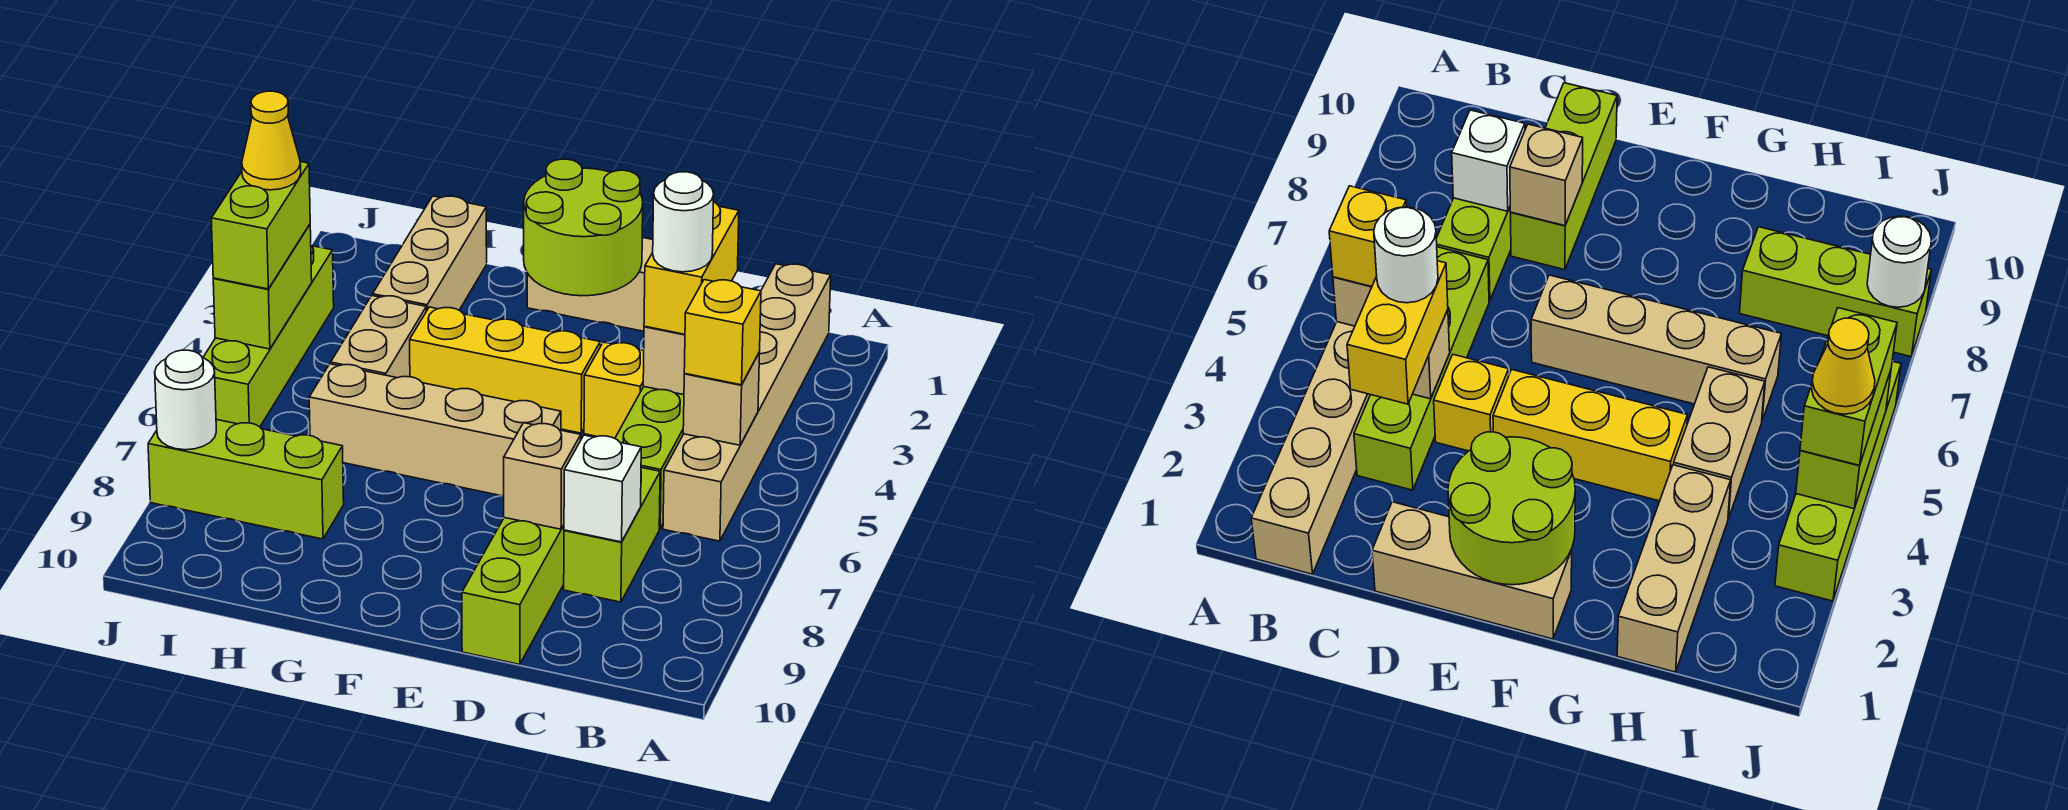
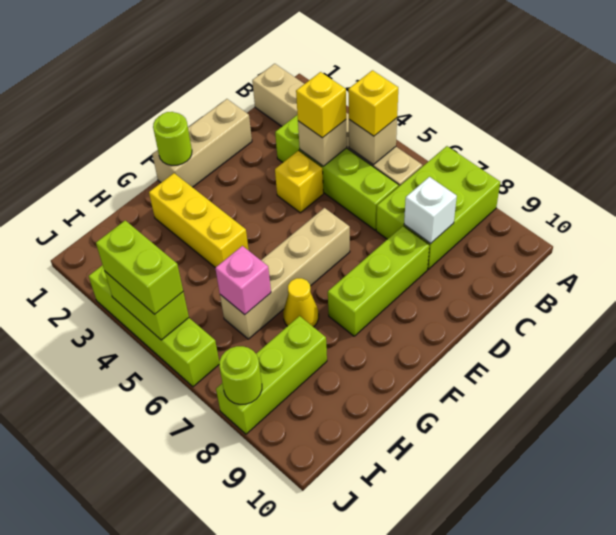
yellow brick C3:C4 level 3 -> yellow brick C4 level 3
white round brick C4 level 4 -> none
lime brick C7:C8 level 1 -> lime brick A7:C8 level 1
lime brick D8:D10 level 1 -> lime brick D8:F8 level 1
tan brick D8 level 2 -> none
lime round brick E1:F2 level 2 -> lime round brick F1 level 2
yellow brick E4:G4 level 1 -> yellow brick G2:G4 level 1
tan brick H1:H3 level 1 -> none
tan brick H4:H5 level 1 -> none
none -> pink brick H6 level 2
yellow cone J4 level 4 -> yellow cone G7 level 1
white round brick J8 level 2 -> lime round brick J8 level 2

